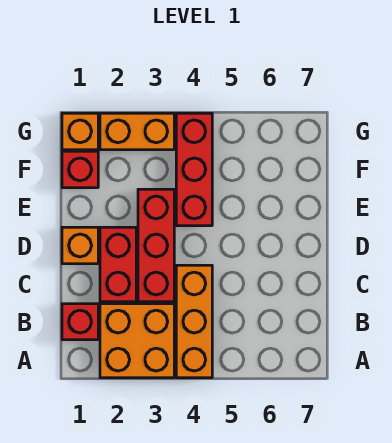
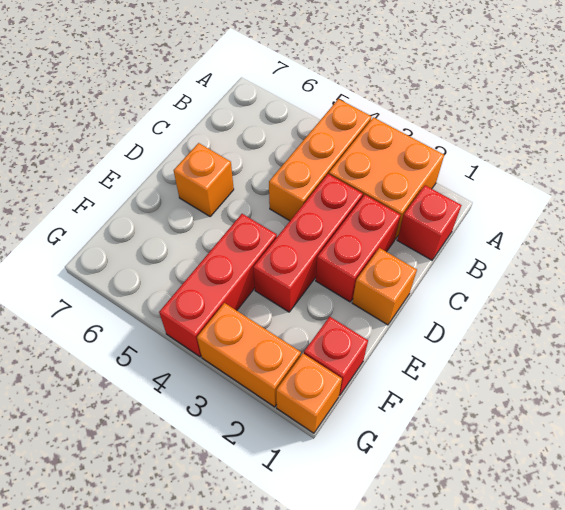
none -> orange brick D6 level 1

